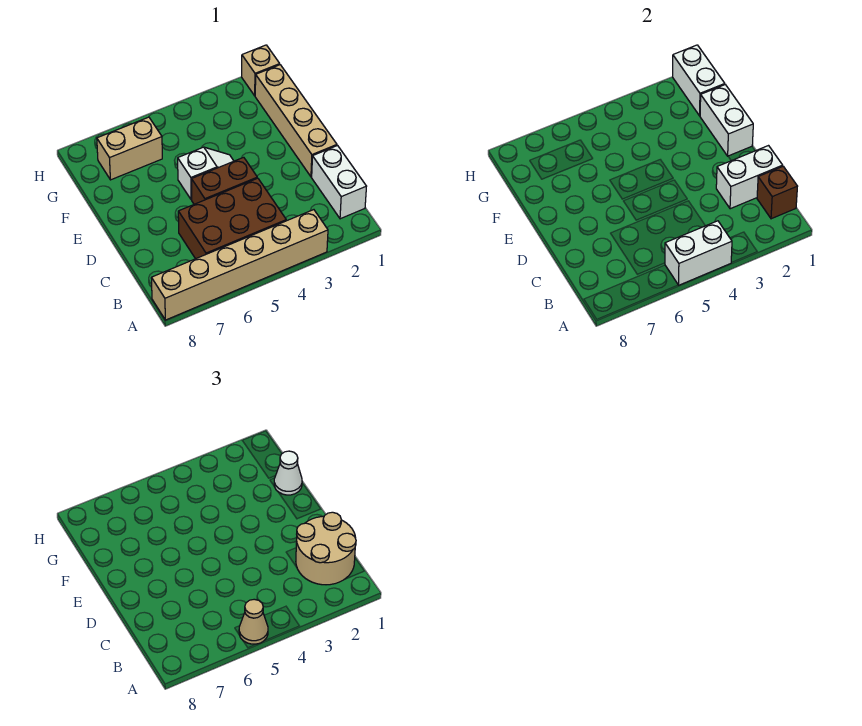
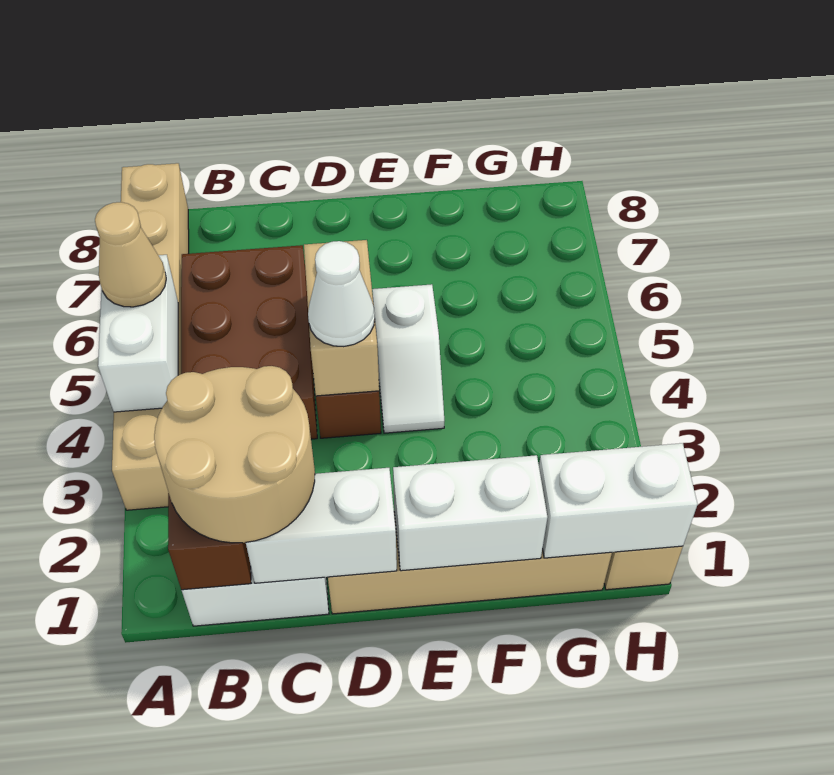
white brick C1:C2 level 2 -> white brick C1:D1 level 2
white cone F1 level 3 -> white cone D4 level 3
tan brick G6:G7 level 1 -> tan brick D4:D5 level 2

